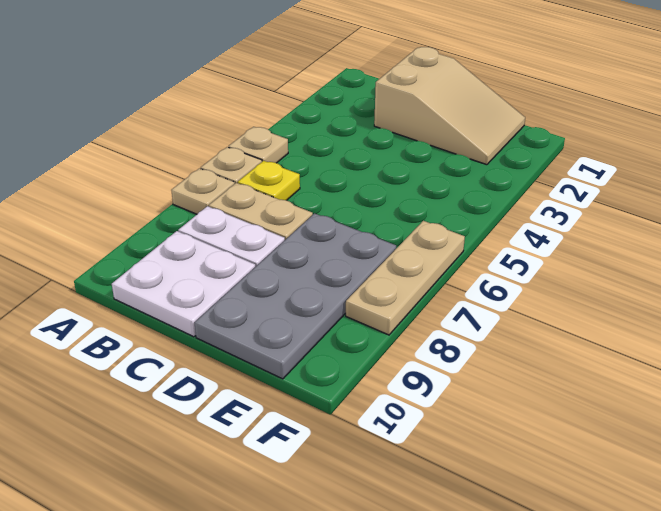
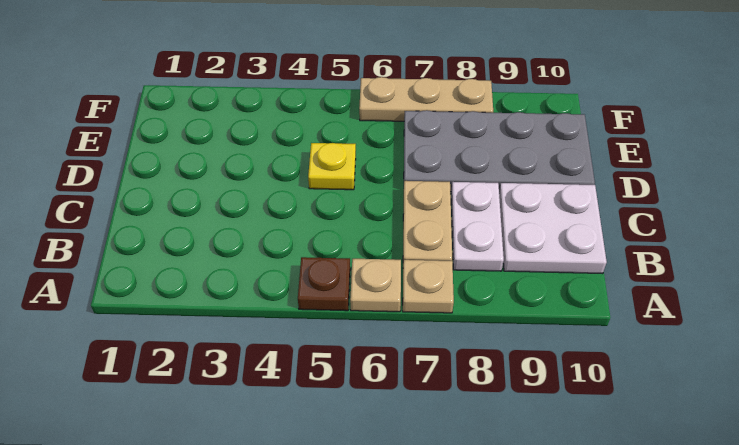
tan plate A5 level 1 -> brown plate A5 level 1
yellow plate B6 level 1 -> yellow plate D5 level 1
tan slope C1:E2 level 1 top C -> none

